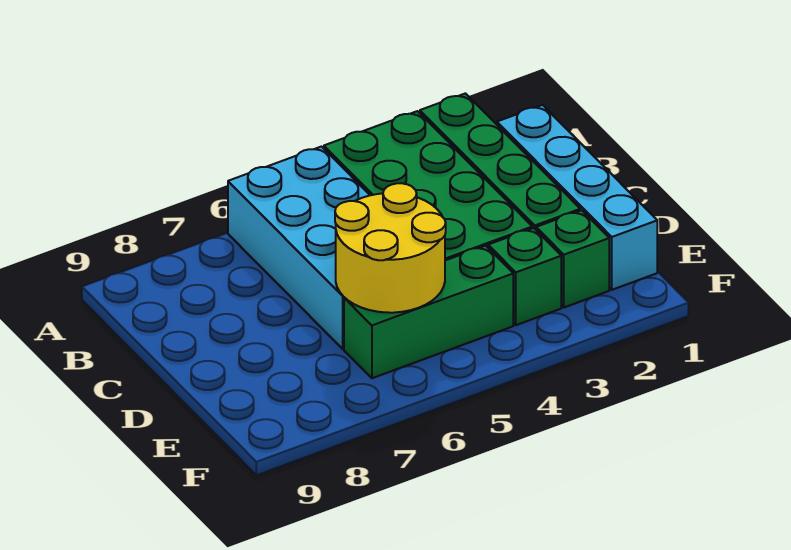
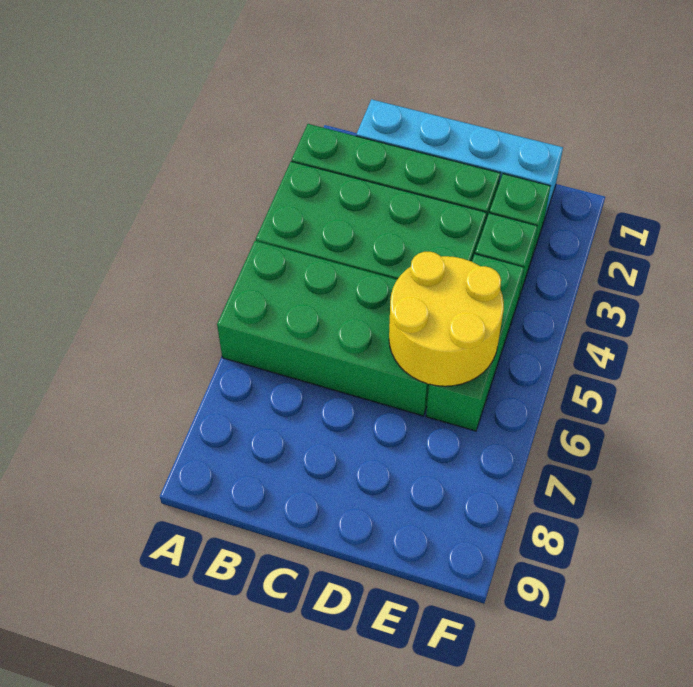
cyan brick A5:D6 level 1 -> green brick A5:D6 level 1

